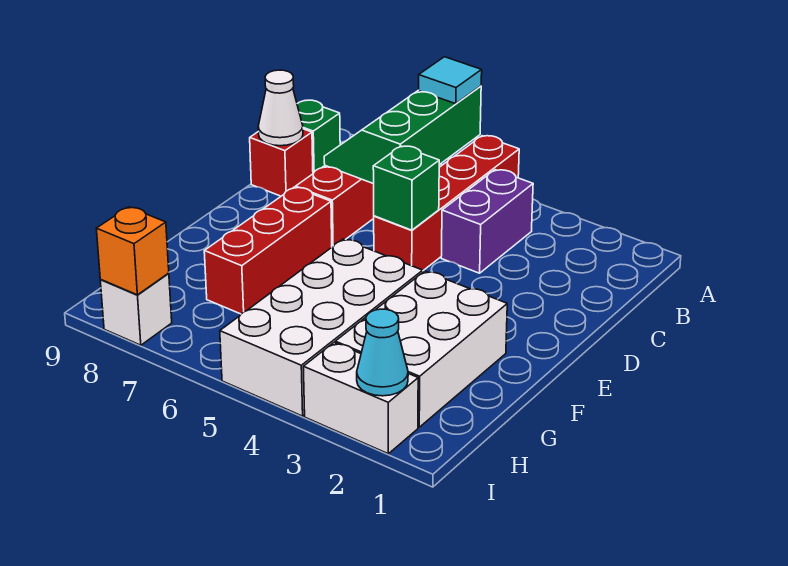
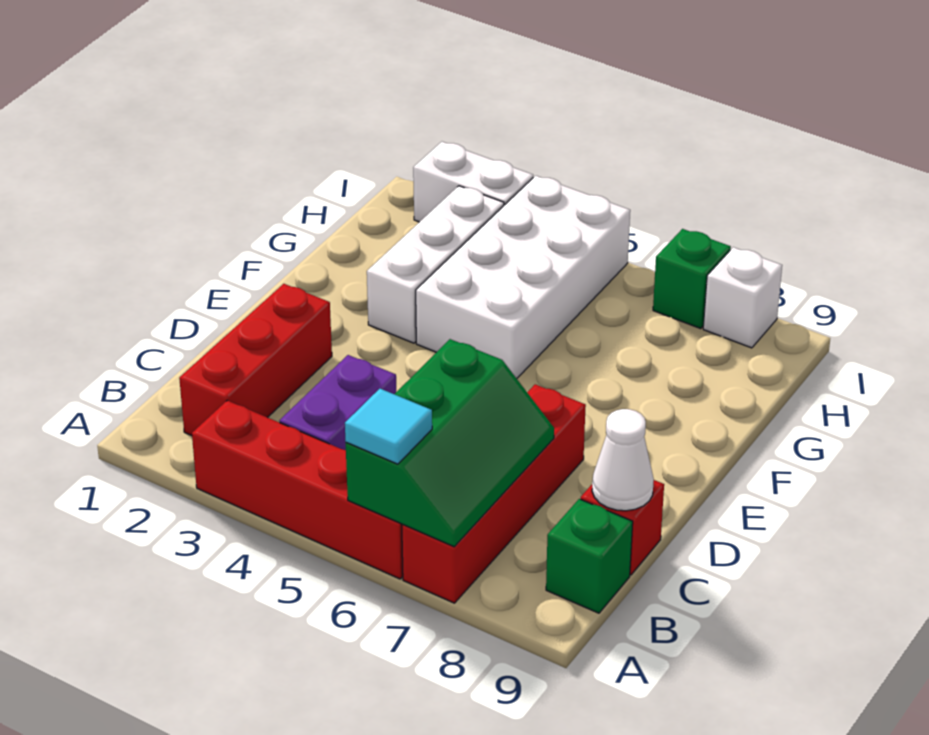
red brick A5:D5 level 1 -> red brick A3:A6 level 1
green brick D5 level 2 -> green brick I7 level 1
red brick E7:G7 level 1 -> red brick B2:D2 level 1
white brick F2:H3 level 1 -> white brick F3:H3 level 1
cyan cone I2 level 2 -> none
orange brick I8 level 2 -> none

